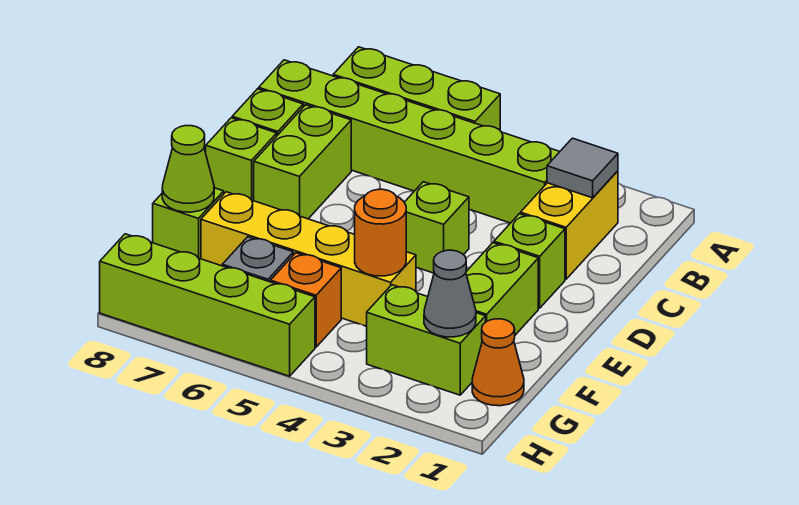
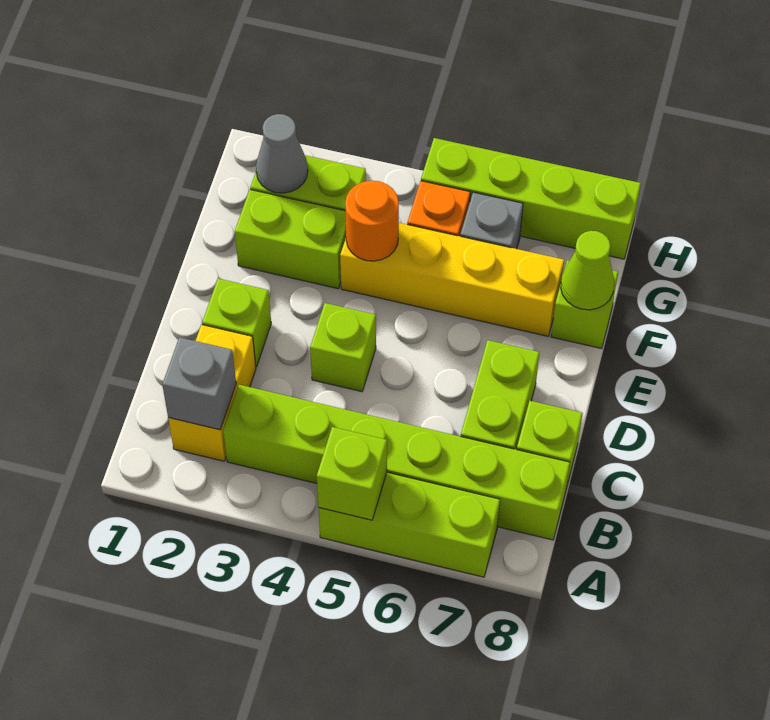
grey tile B2 level 2 -> grey brick B2 level 2
lime brick D8 level 1 -> lime brick A5 level 2
lime brick E2:F2 level 1 -> lime brick F2:F3 level 1
orange cone G1 level 1 -> none

